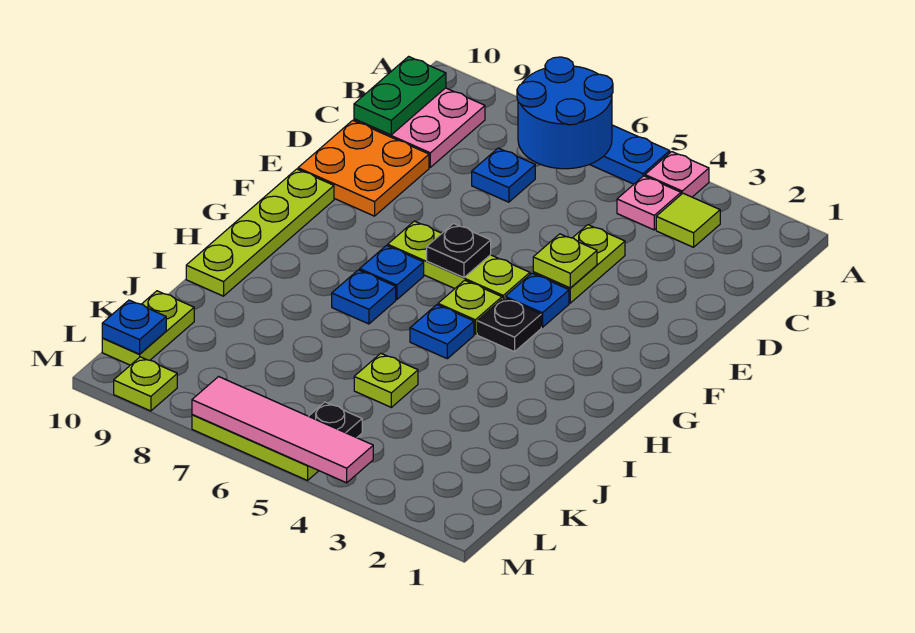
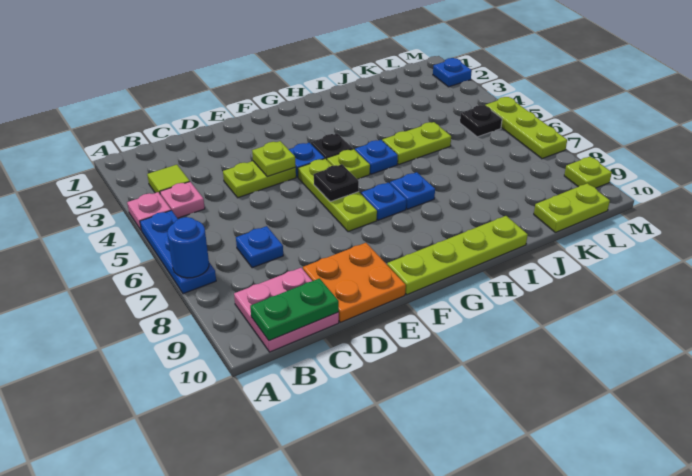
blue round brick A6:B7 level 2 -> blue round brick A7 level 2
lime plate J5 level 1 -> lime plate I5:J5 level 1
blue plate L10 level 2 -> blue plate M2 level 1
pink tile M4:M7 level 2 -> none

